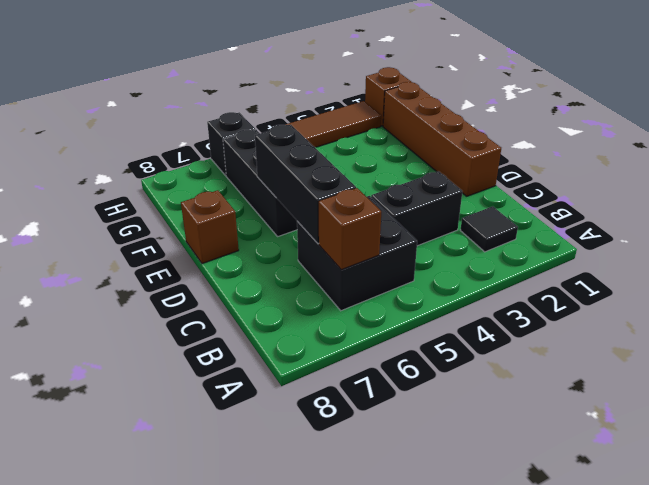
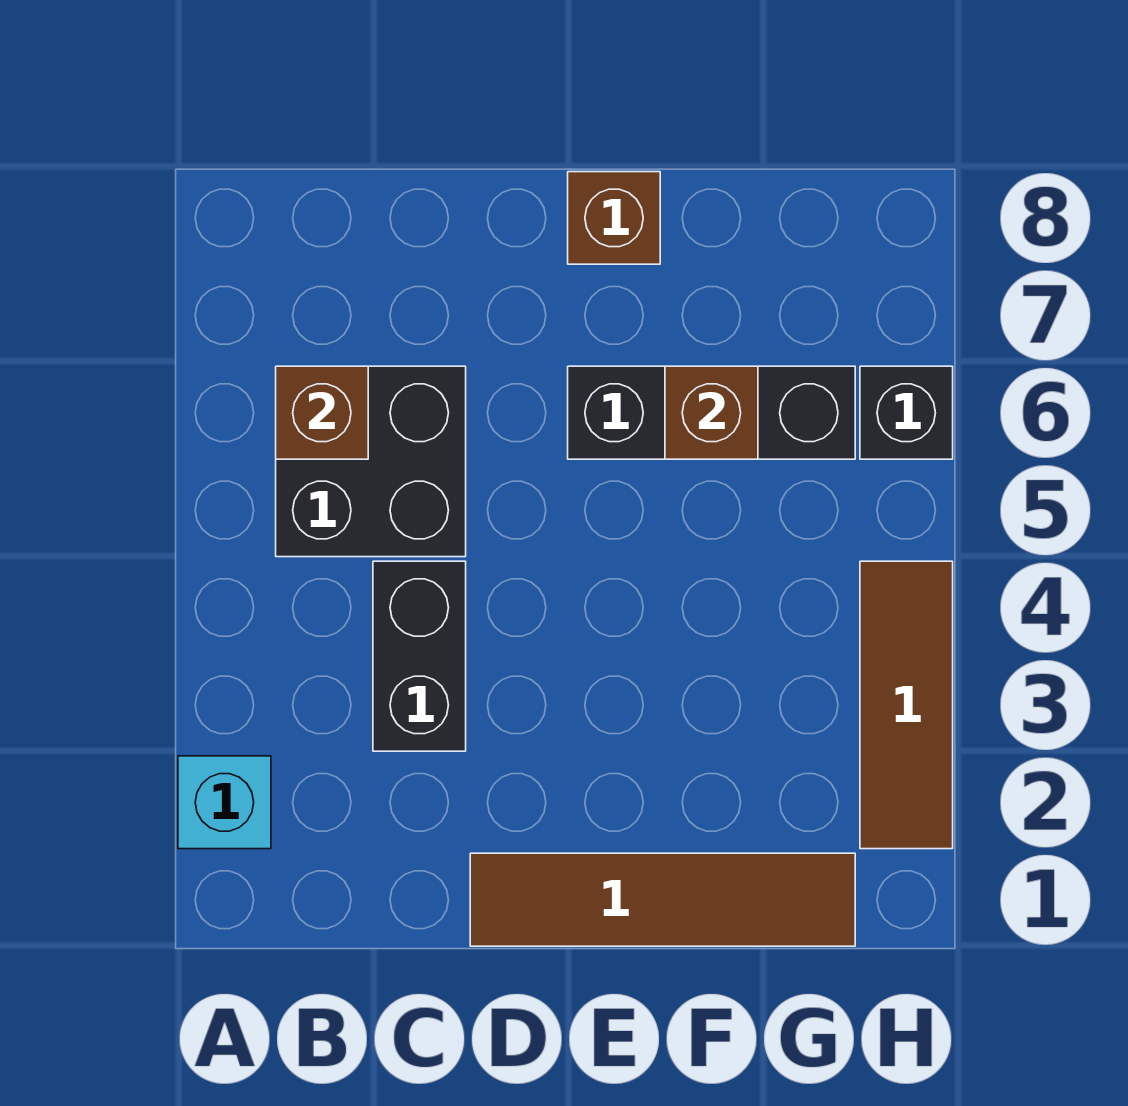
none -> cyan brick A2 level 1
black tile B2 level 1 -> none
black brick C6:E6 level 2 -> none
brown brick D1:G1 level 1 -> brown tile D1:G1 level 1
brown brick H1 level 1 -> brown brick F6 level 2

